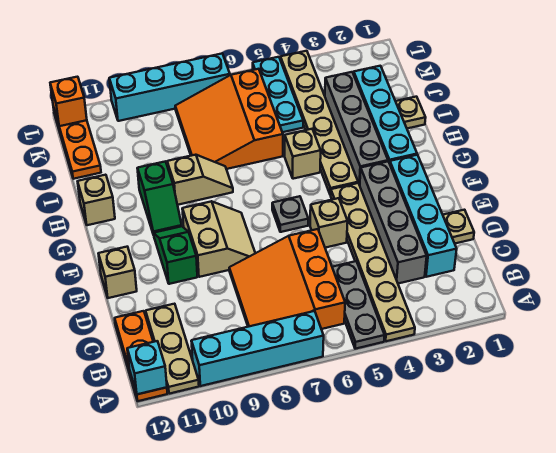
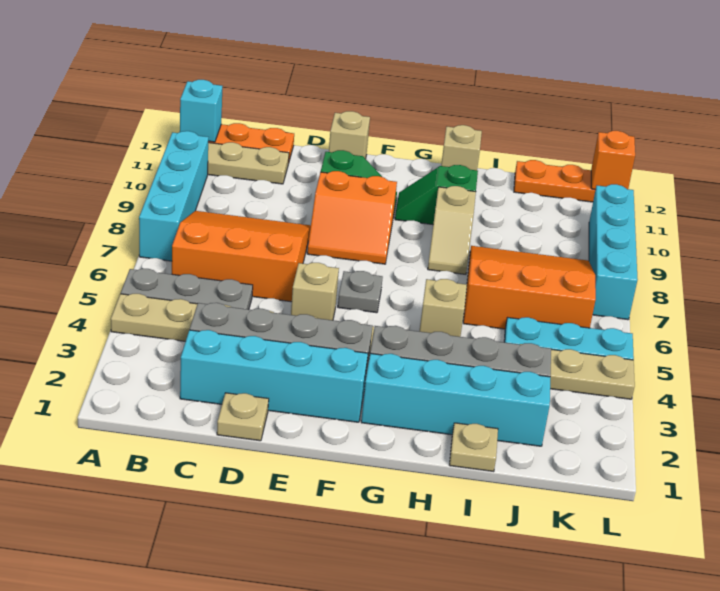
tan slope E8:F9 level 1 top 9 -> orange slope E8:F9 level 1 top 9

